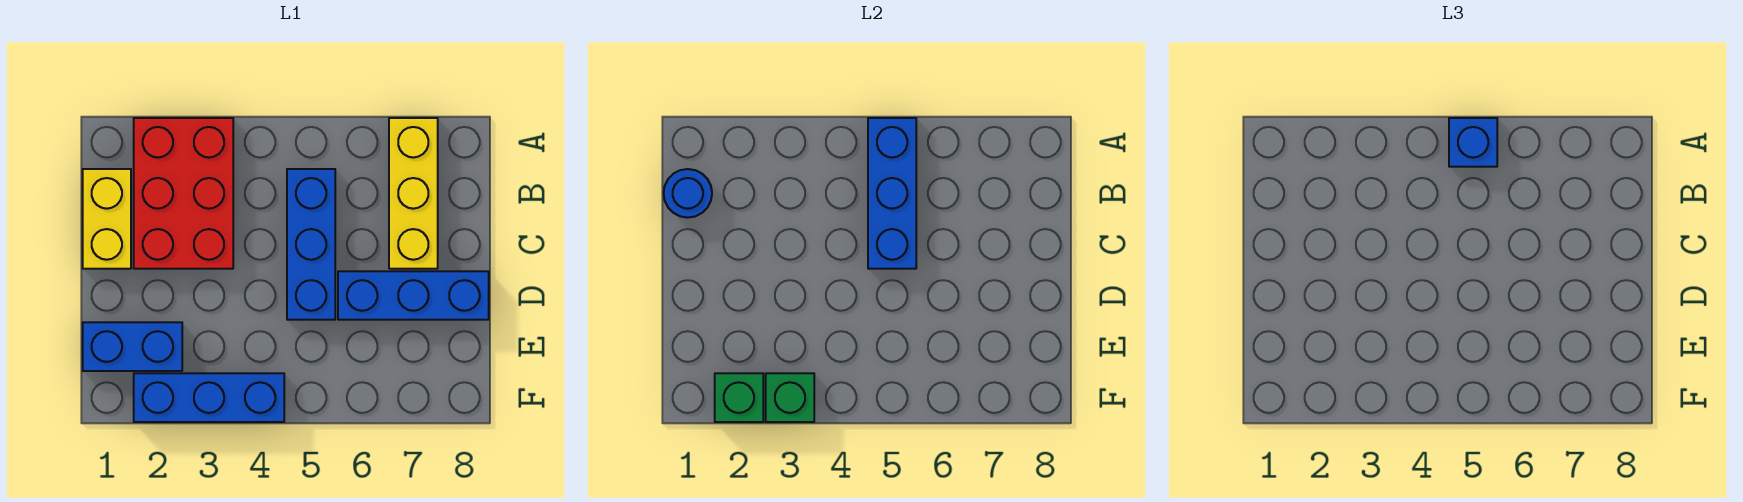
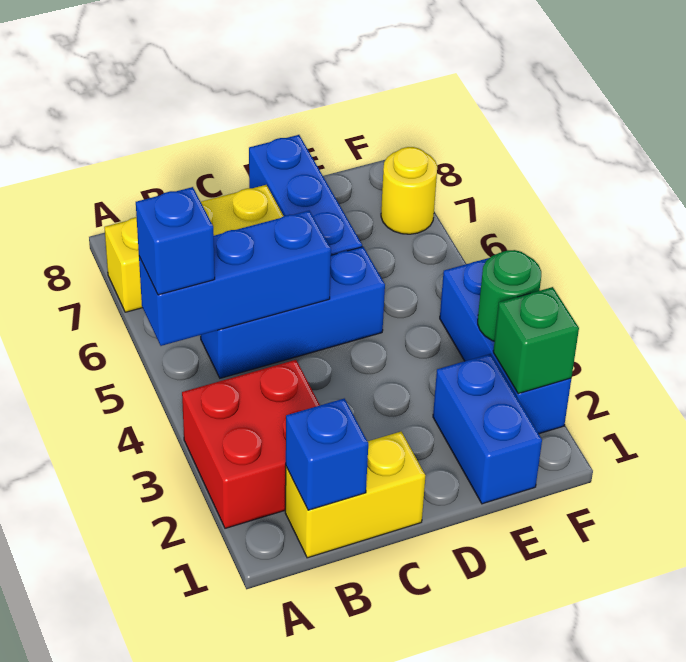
red brick A2:C3 level 1 -> red brick A2:B3 level 1
blue round brick B1 level 2 -> blue brick B1 level 2
green brick F3 level 2 -> green round brick F3 level 2
none -> yellow round brick F7 level 1

